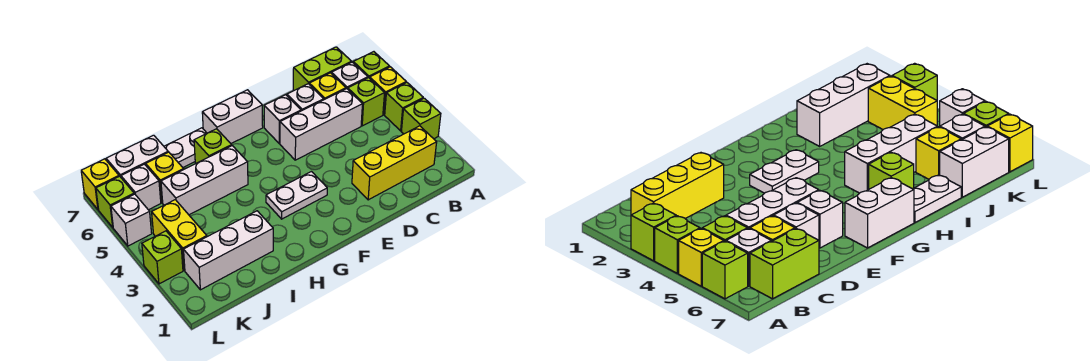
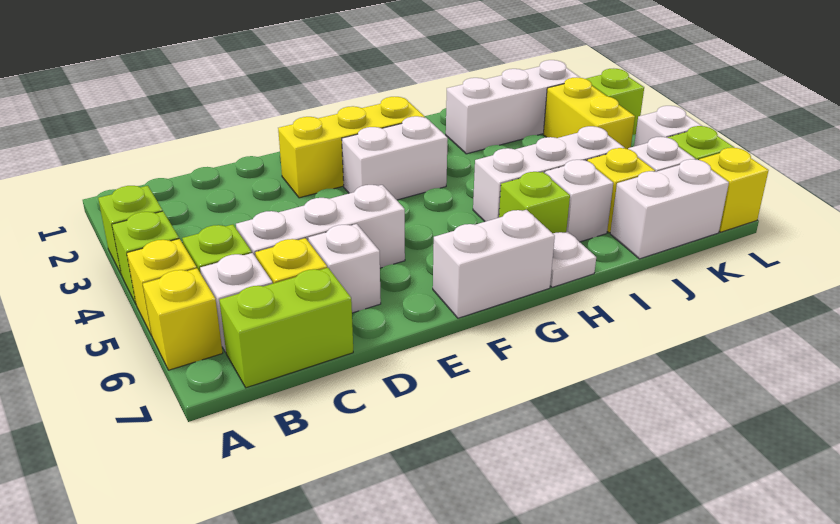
lime brick A6 level 1 -> yellow brick A6 level 1
yellow brick B2:D2 level 1 -> yellow brick E2:G2 level 1
white brick E6 level 1 -> white brick I6 level 1
white plate F3:G3 level 1 -> white brick F3:G3 level 1
white plate H7:I7 level 1 -> white plate H7 level 1

